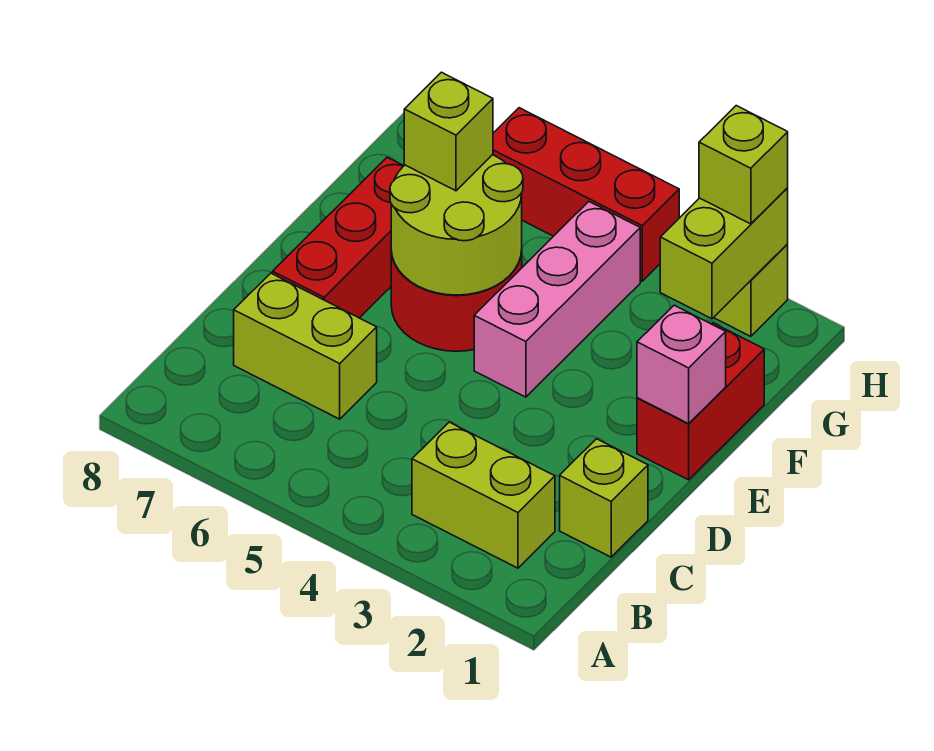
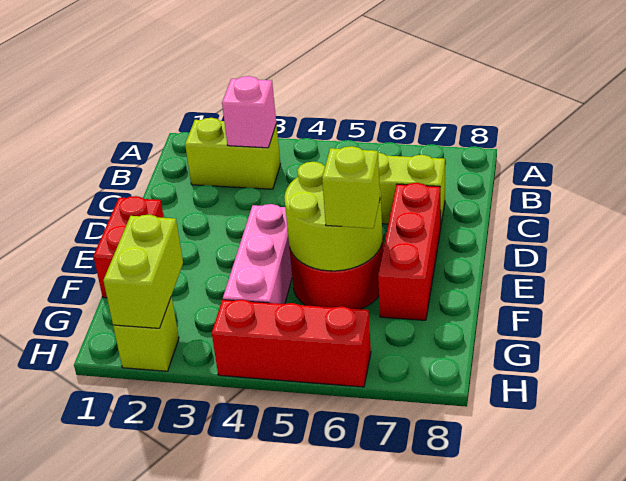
lime brick C1 level 1 -> none
pink brick E1 level 2 -> pink brick B3 level 2
lime brick H2 level 3 -> none

